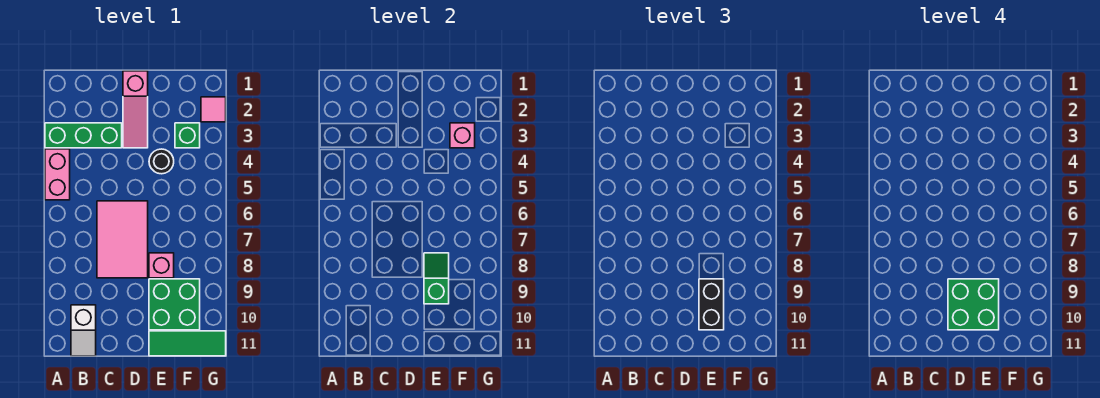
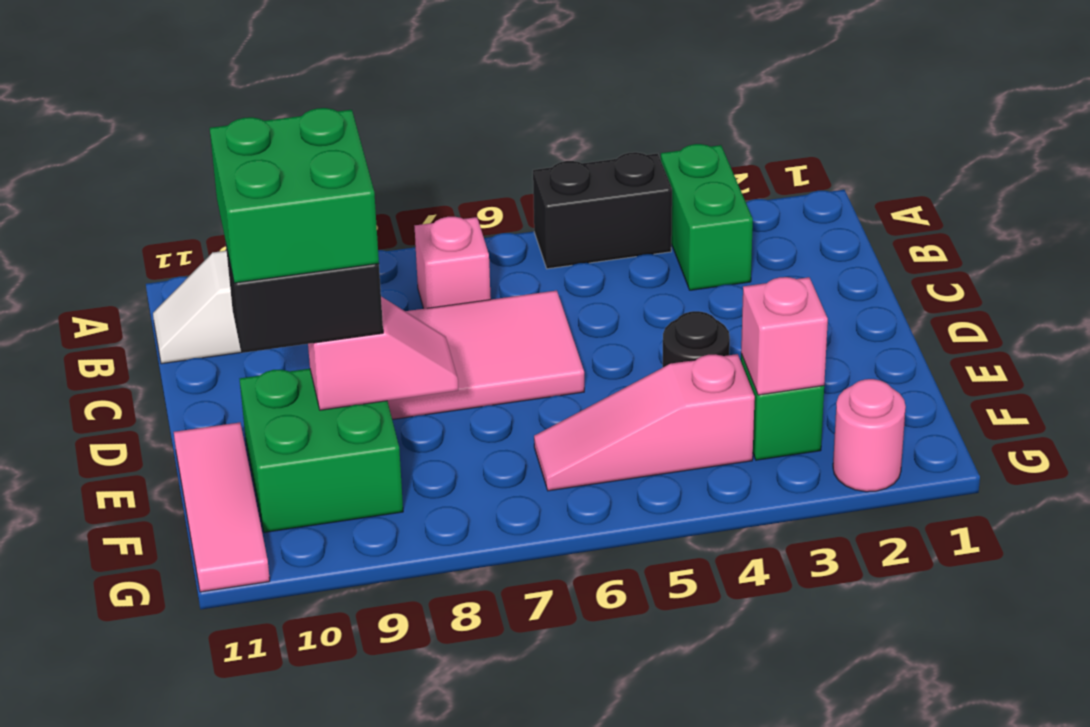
green brick A3:C3 level 1 -> green brick A3:B3 level 1
pink brick A4:A5 level 1 -> black brick A4:A5 level 1
pink slope D1:D3 level 1 top 1 -> pink slope F4:F6 level 1 top 4
pink brick E8 level 1 -> pink brick B7 level 1
green slope E8:E9 level 2 top 9 -> pink slope E8:E9 level 2 top 9
green tile E11:G11 level 1 -> pink tile E11:G11 level 1
pink tile G2 level 1 -> pink round brick G2 level 1

